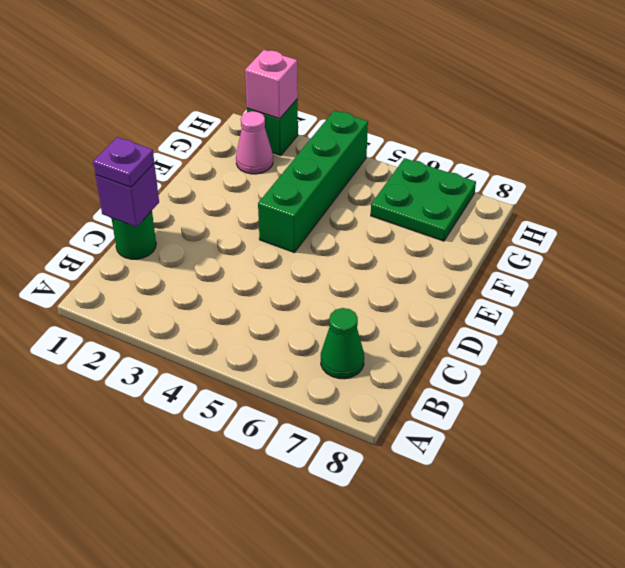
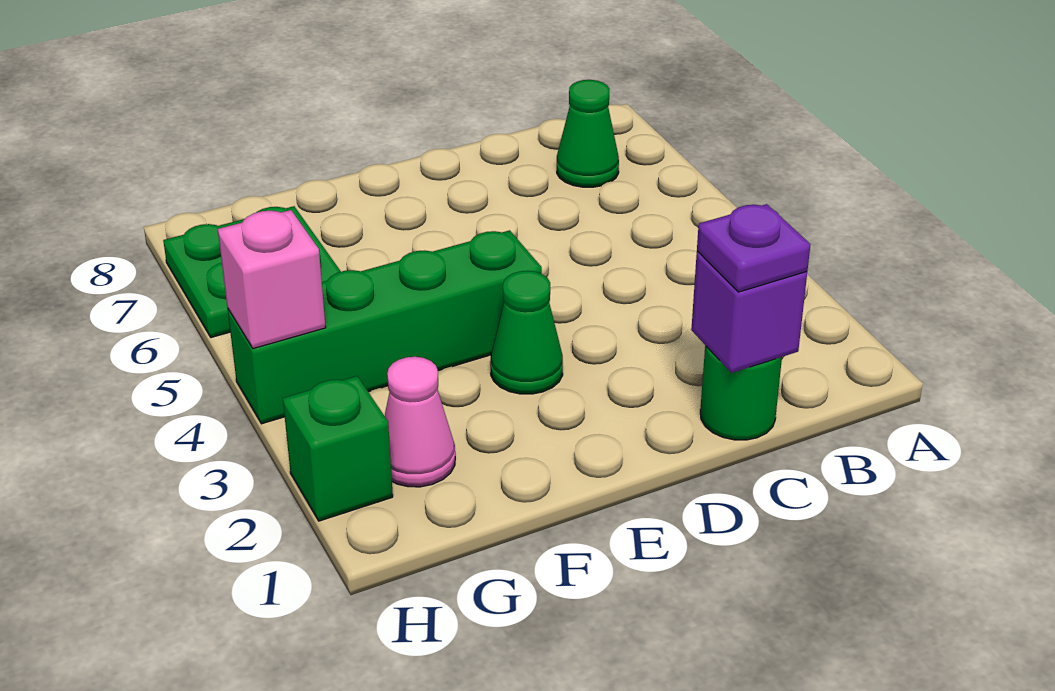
none -> green cone E3 level 1
pink brick H2 level 2 -> pink brick H4 level 2

